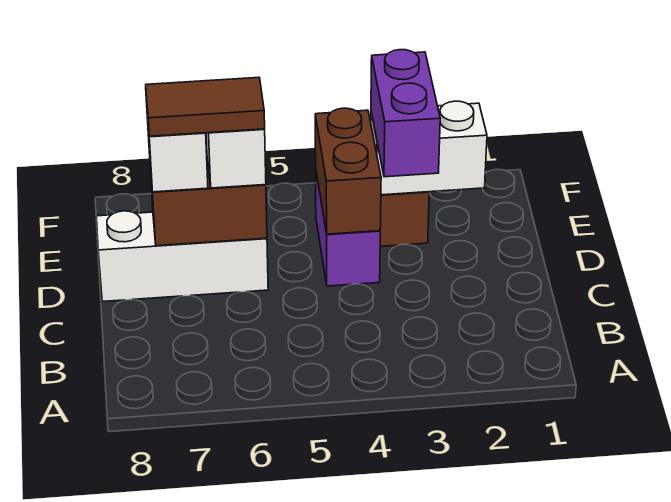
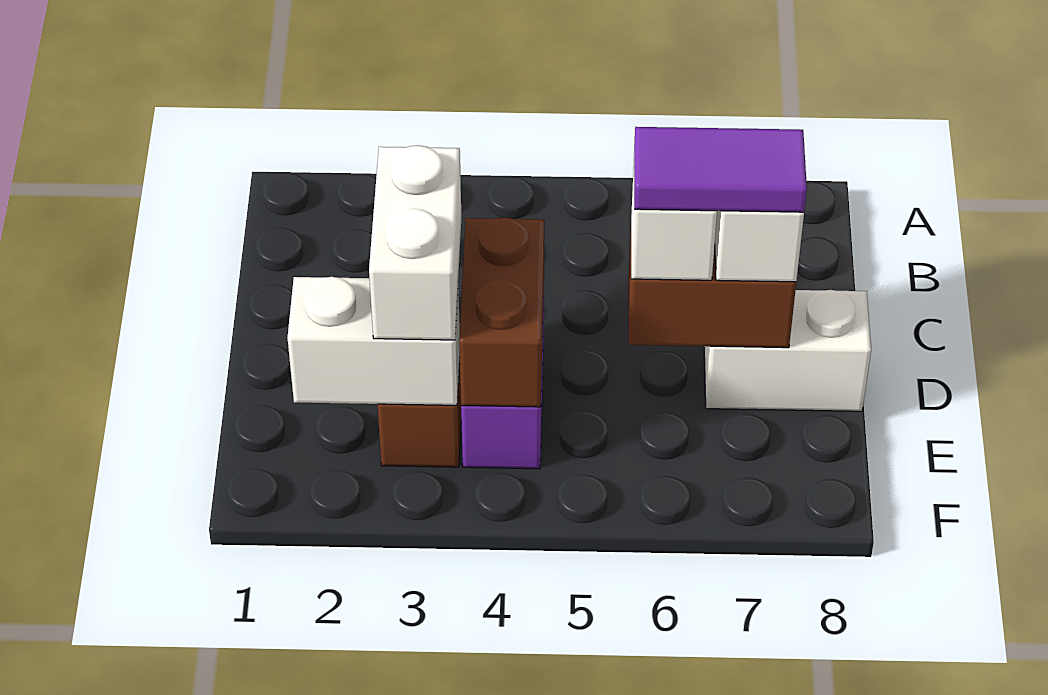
purple brick D3:E3 level 3 -> white brick D3:E3 level 3
white brick D6:D8 level 1 -> white brick D7:D8 level 1
brown tile D6:D7 level 4 -> purple tile D6:D7 level 4

